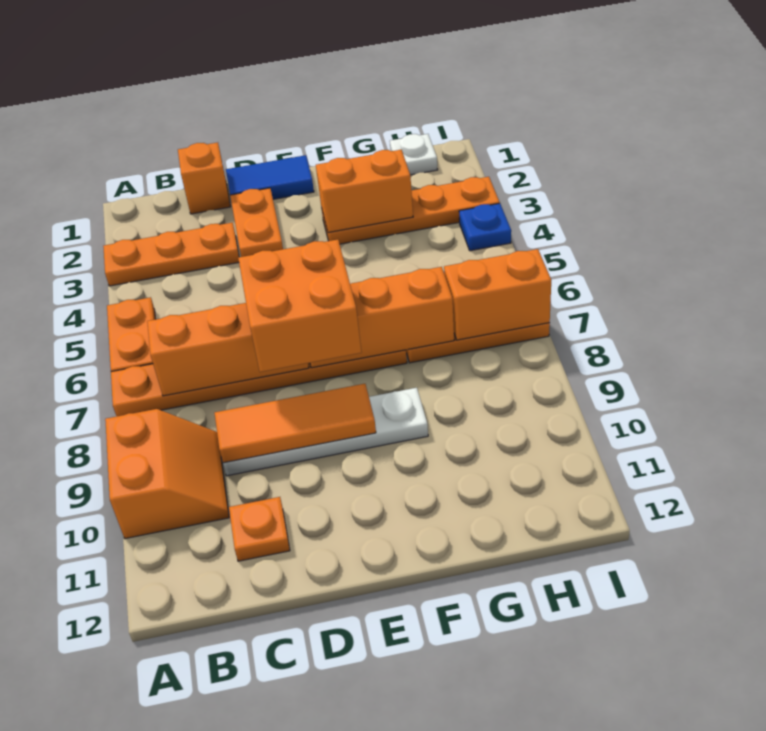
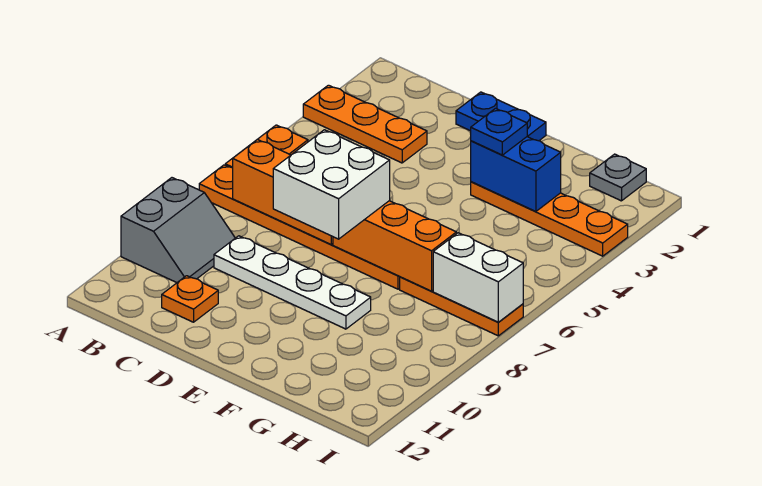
orange slope A9:B10 level 1 top A -> grey slope A9:B10 level 1 top A
orange brick C1 level 1 -> none
orange tile C9:E9 level 2 -> none
blue tile D1:E1 level 1 -> blue plate D1:E1 level 1
orange plate D2:D3 level 1 -> none
orange brick D7:E8 level 3 -> white brick D7:E8 level 3
orange brick F3:G3 level 2 -> blue brick F3:G3 level 2
white plate H1 level 1 -> grey plate H1 level 1
orange brick H7:I7 level 2 -> white brick H7:I7 level 2
blue plate I4 level 1 -> blue plate F3 level 3

